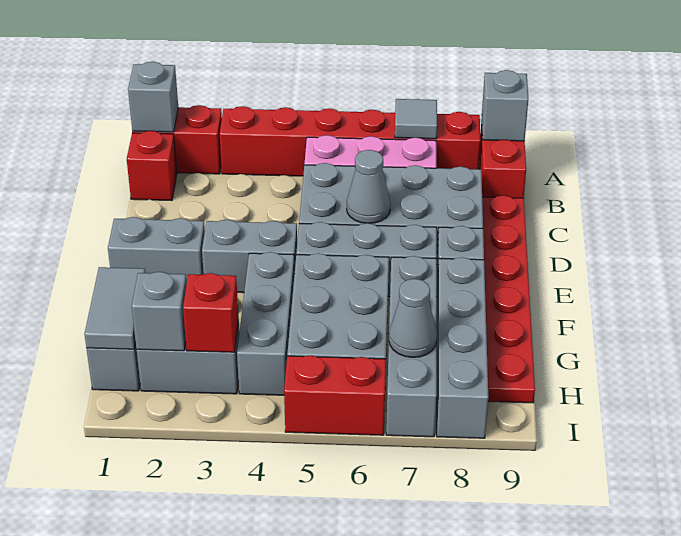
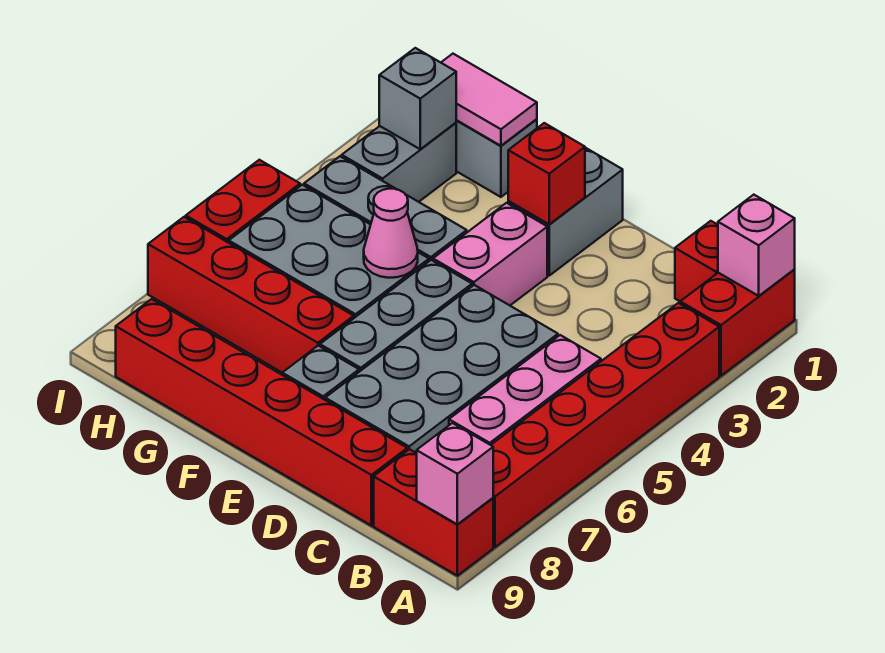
grey brick A1 level 2 -> pink brick A1 level 2
grey tile A7 level 2 -> none
grey brick A9 level 2 -> pink brick A9 level 2
red plate C9:H9 level 1 -> red brick C9:H9 level 1
grey cone D6 level 2 -> none
grey brick E3:E4 level 1 -> pink brick E3:E4 level 1
none -> pink cone F5 level 2
grey brick F7:I7 level 1 -> red brick F7:I7 level 1
grey brick F8:I8 level 1 -> none
grey tile G1:H1 level 2 -> pink tile G1:H1 level 2
red brick H3 level 2 -> red brick E2 level 2
grey cone H7 level 2 -> none

